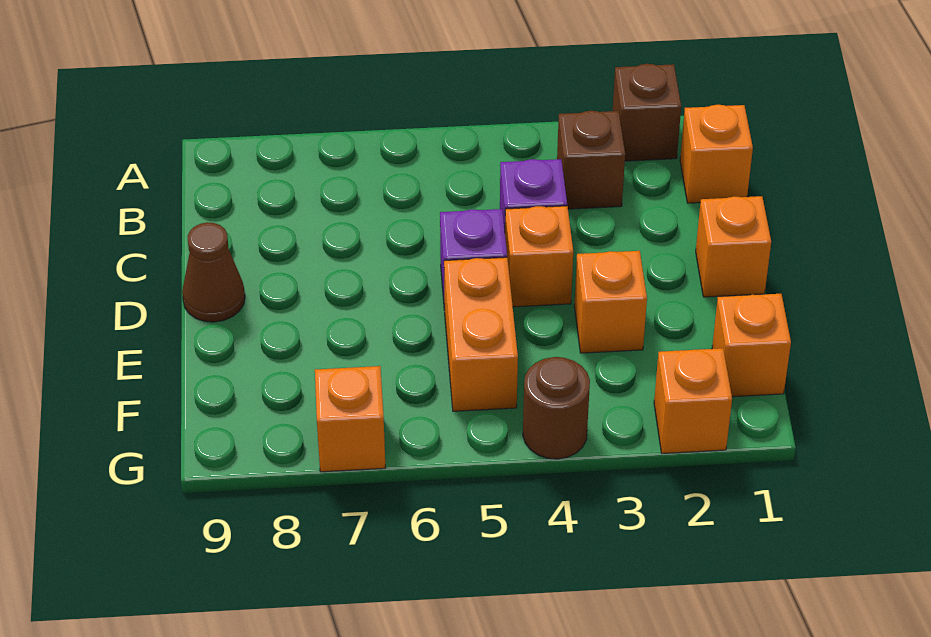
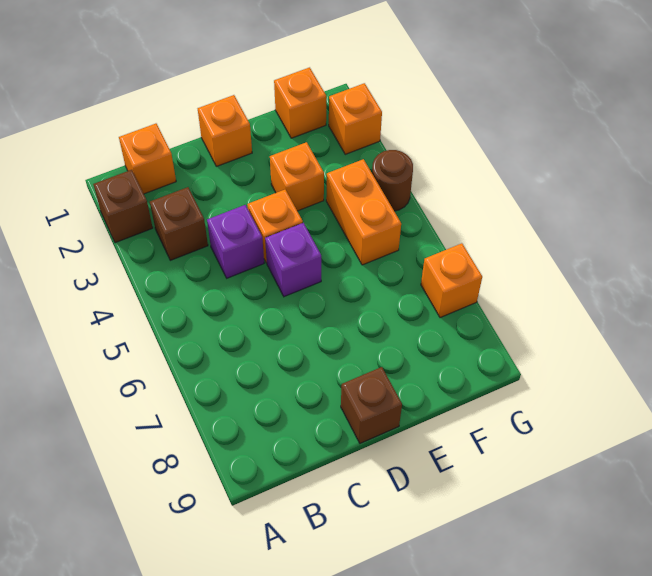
brown cone D9 level 1 -> brown brick D9 level 1
orange brick E5:F5 level 1 -> orange brick F4:F5 level 1

